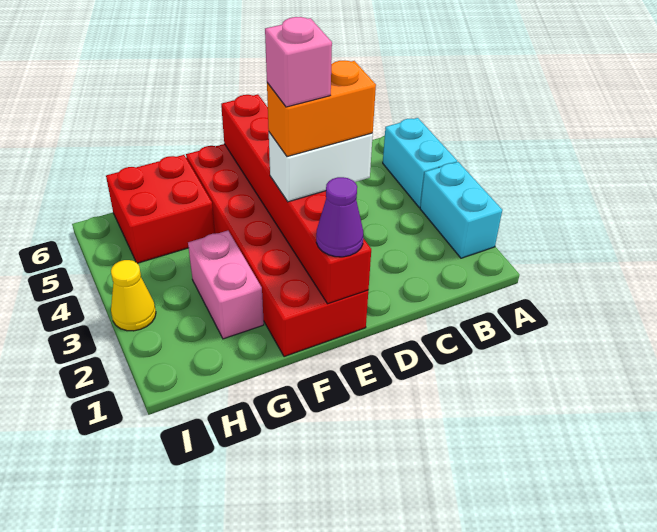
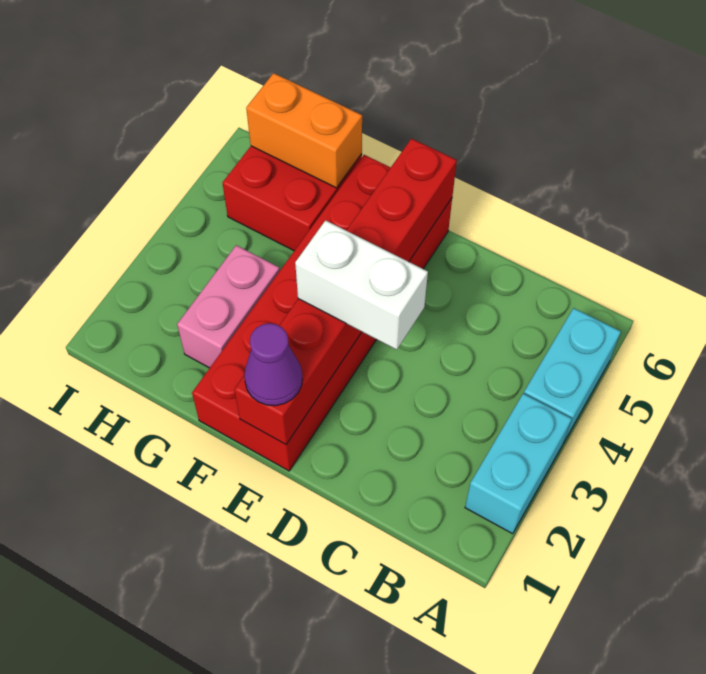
orange brick D3:E3 level 4 -> orange brick G6:H6 level 2
pink brick E3 level 5 -> none
yellow cone I3 level 1 -> none

